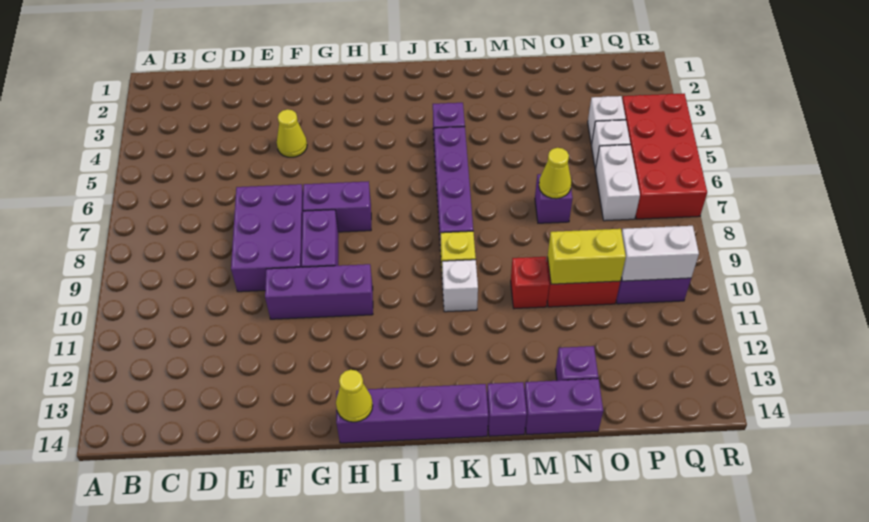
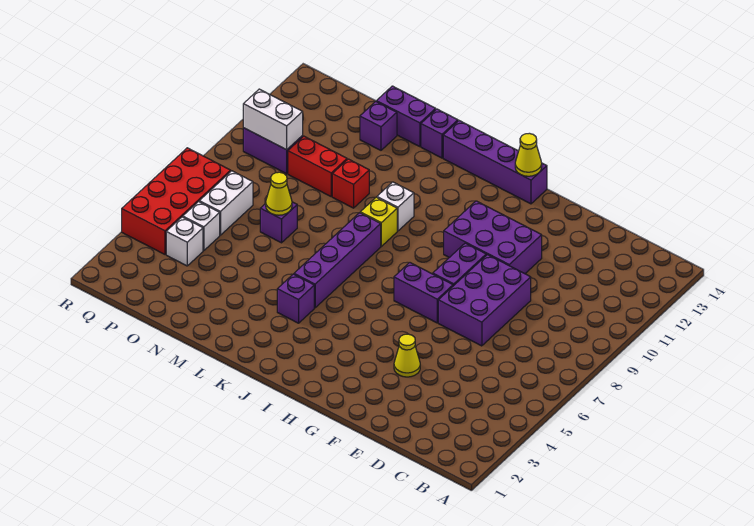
purple brick F10:H10 level 1 -> purple brick F10:H11 level 1
yellow brick N10:O10 level 2 -> none

